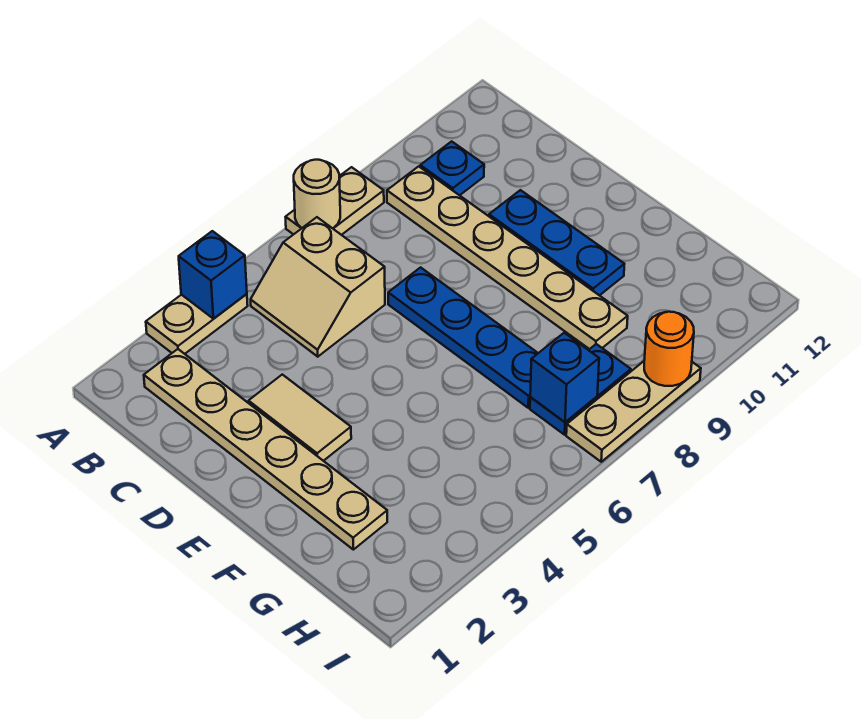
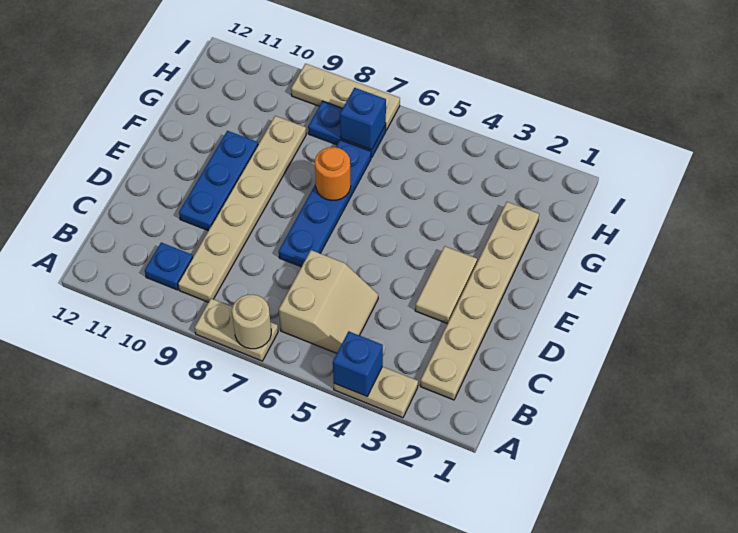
orange round brick I9 level 2 -> orange round brick F7 level 2

